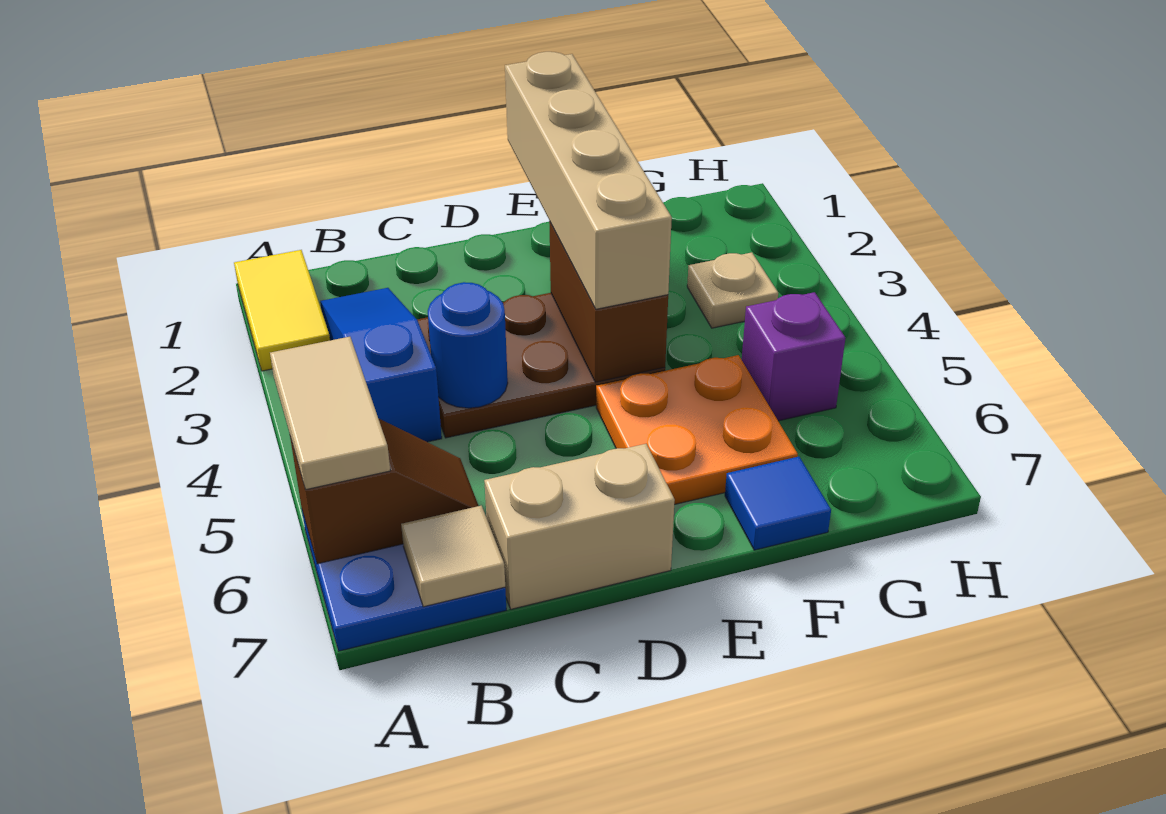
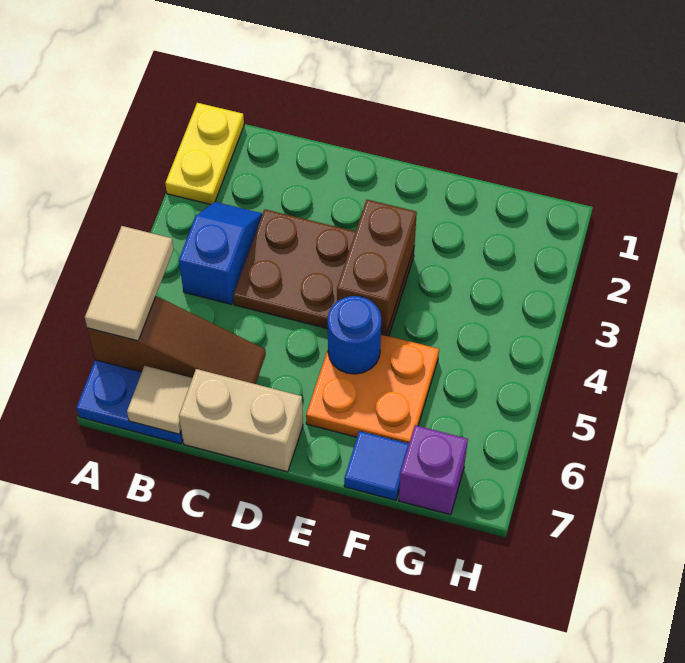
yellow tile A1:A2 level 1 -> yellow plate A1:A2 level 1
brown slope A6:B6 level 2 top A -> brown slope A6:C6 level 2 top A
blue slope B2:B4 level 1 top 4 -> blue slope B3:B4 level 1 top 4
blue round brick C4 level 2 -> blue round brick E5 level 2
tan brick E1:E4 level 3 -> none
tan plate G3 level 1 -> none
purple brick G5 level 1 -> purple brick G7 level 1

